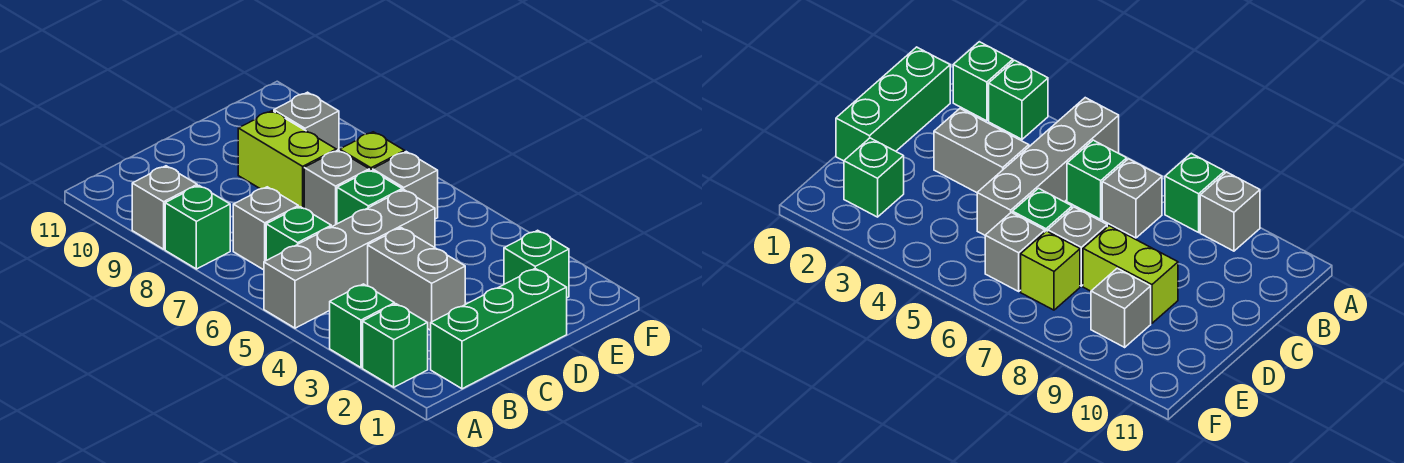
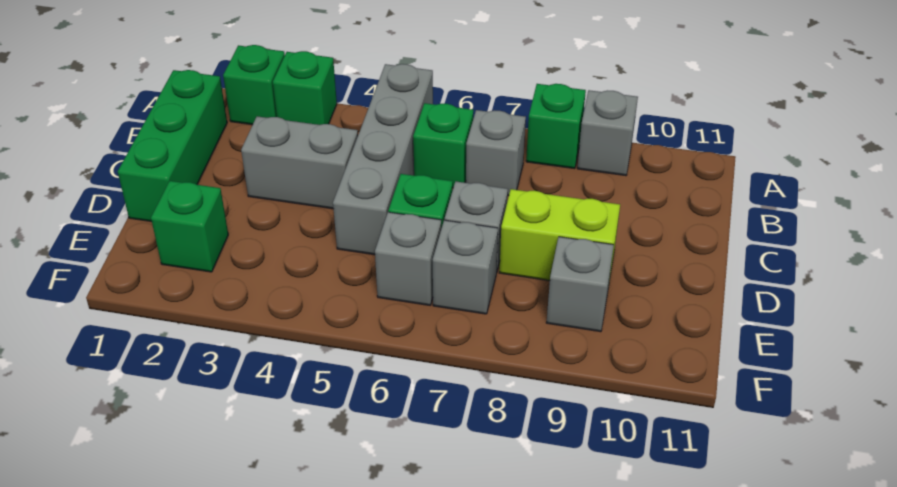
lime brick E7 level 1 -> grey brick E7 level 1

